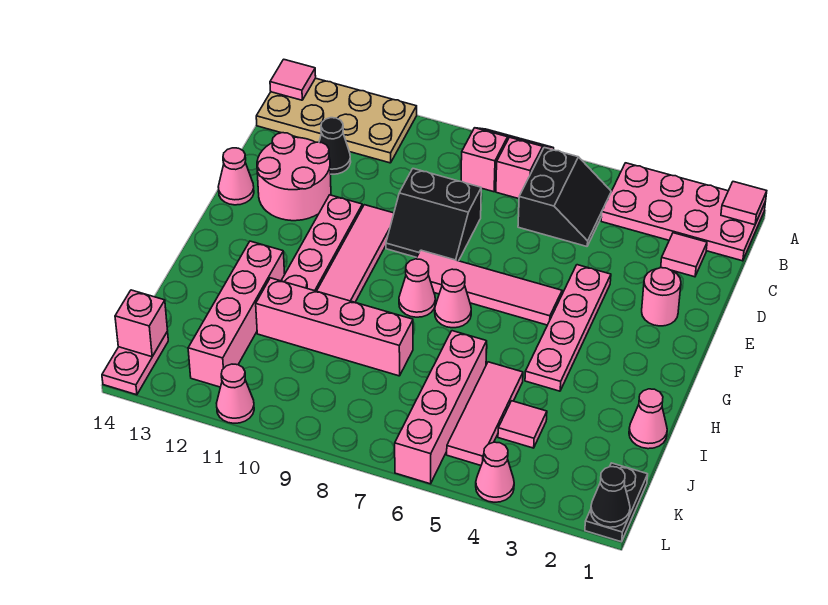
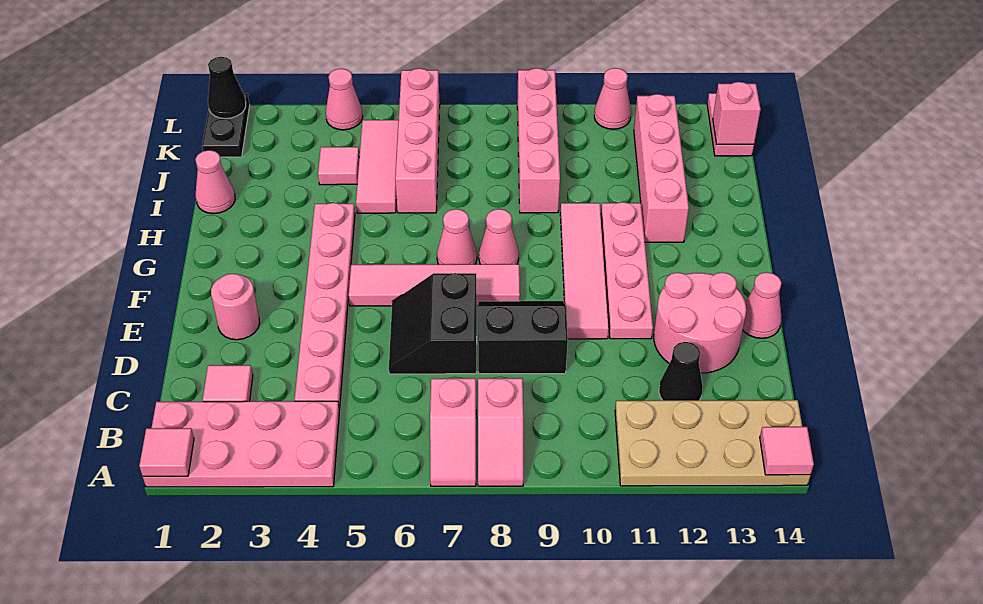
black slope B5:C6 level 1 top 6 -> black slope D6:E7 level 1 top 7
pink plate E4:H4 level 1 -> pink plate C4:H4 level 1
pink brick I8:I11 level 1 -> pink brick I9:L9 level 1

